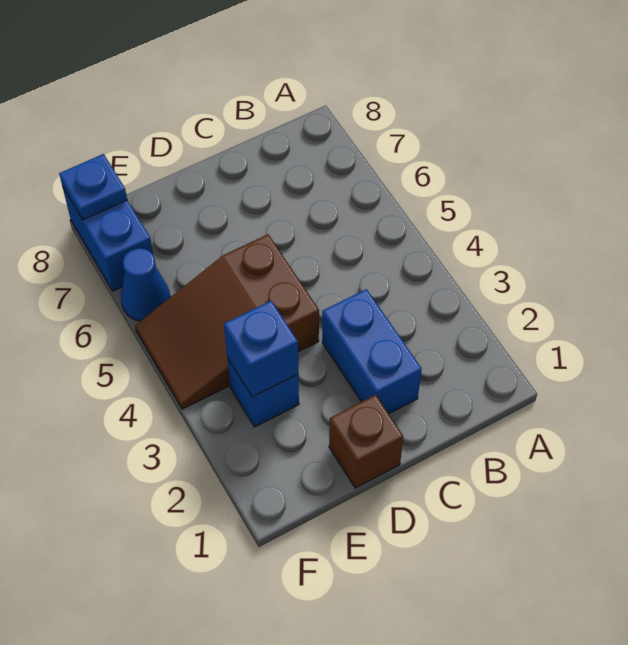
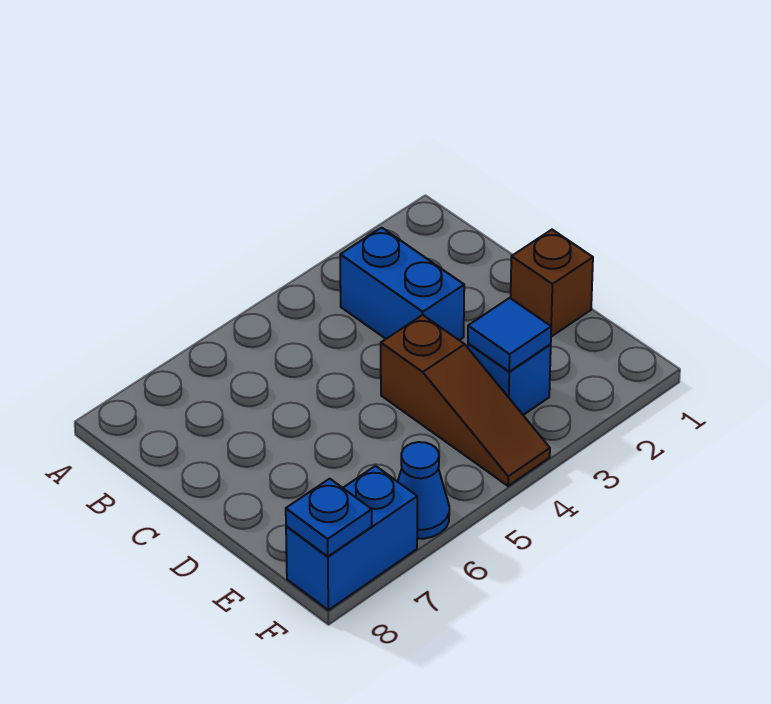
blue brick C2:C3 level 1 -> blue brick B3:C3 level 1
brown slope D4:F5 level 1 top D -> brown slope D4:F4 level 1 top D
blue brick E3 level 2 -> blue tile E3 level 2

